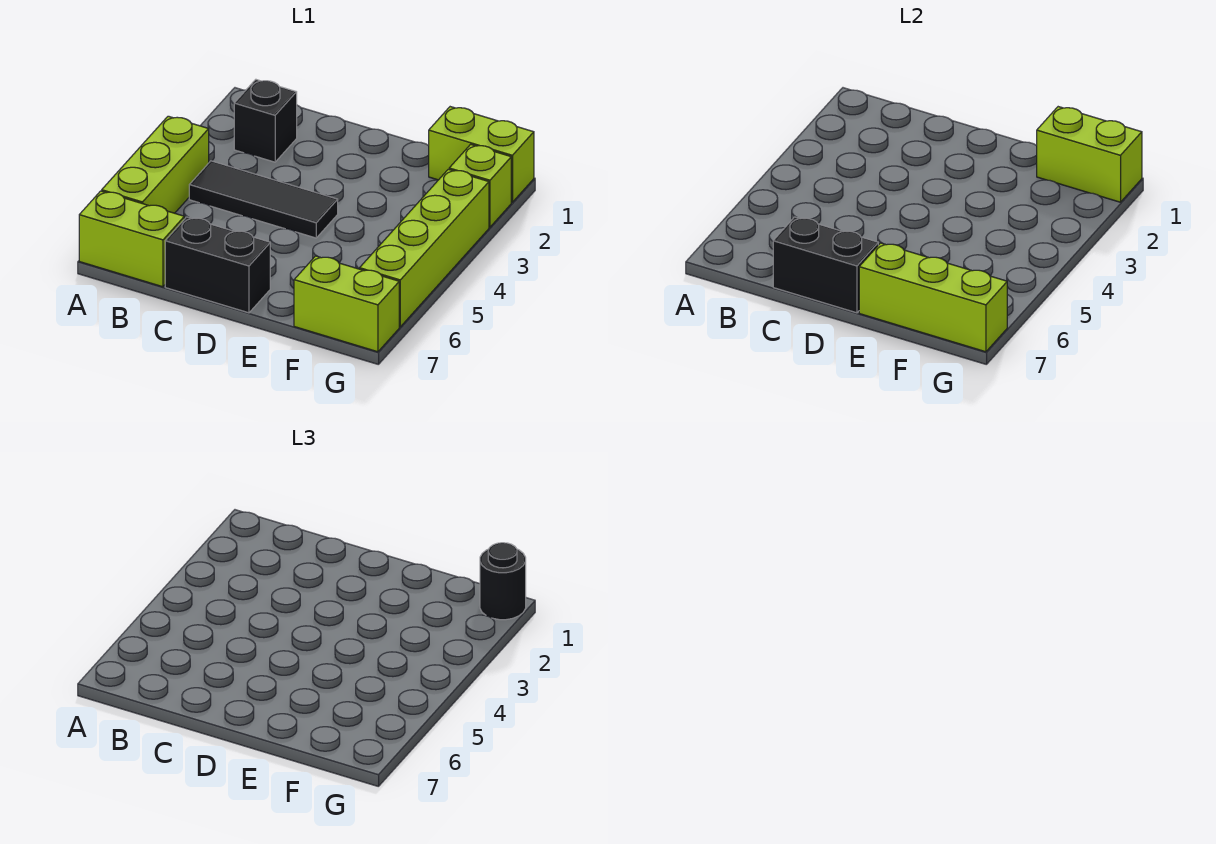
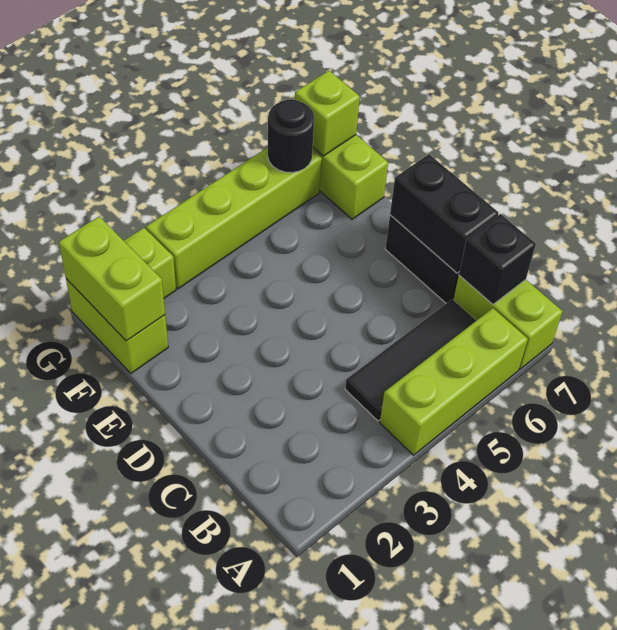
black brick B2 level 1 -> black brick B7 level 2
black tile B4:D4 level 1 -> black tile B4:B6 level 1
lime brick E7:G7 level 2 -> lime brick G7 level 2
black round brick G1 level 3 -> black round brick G6 level 2

